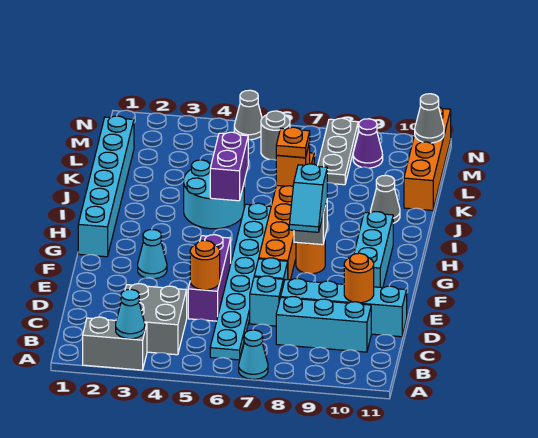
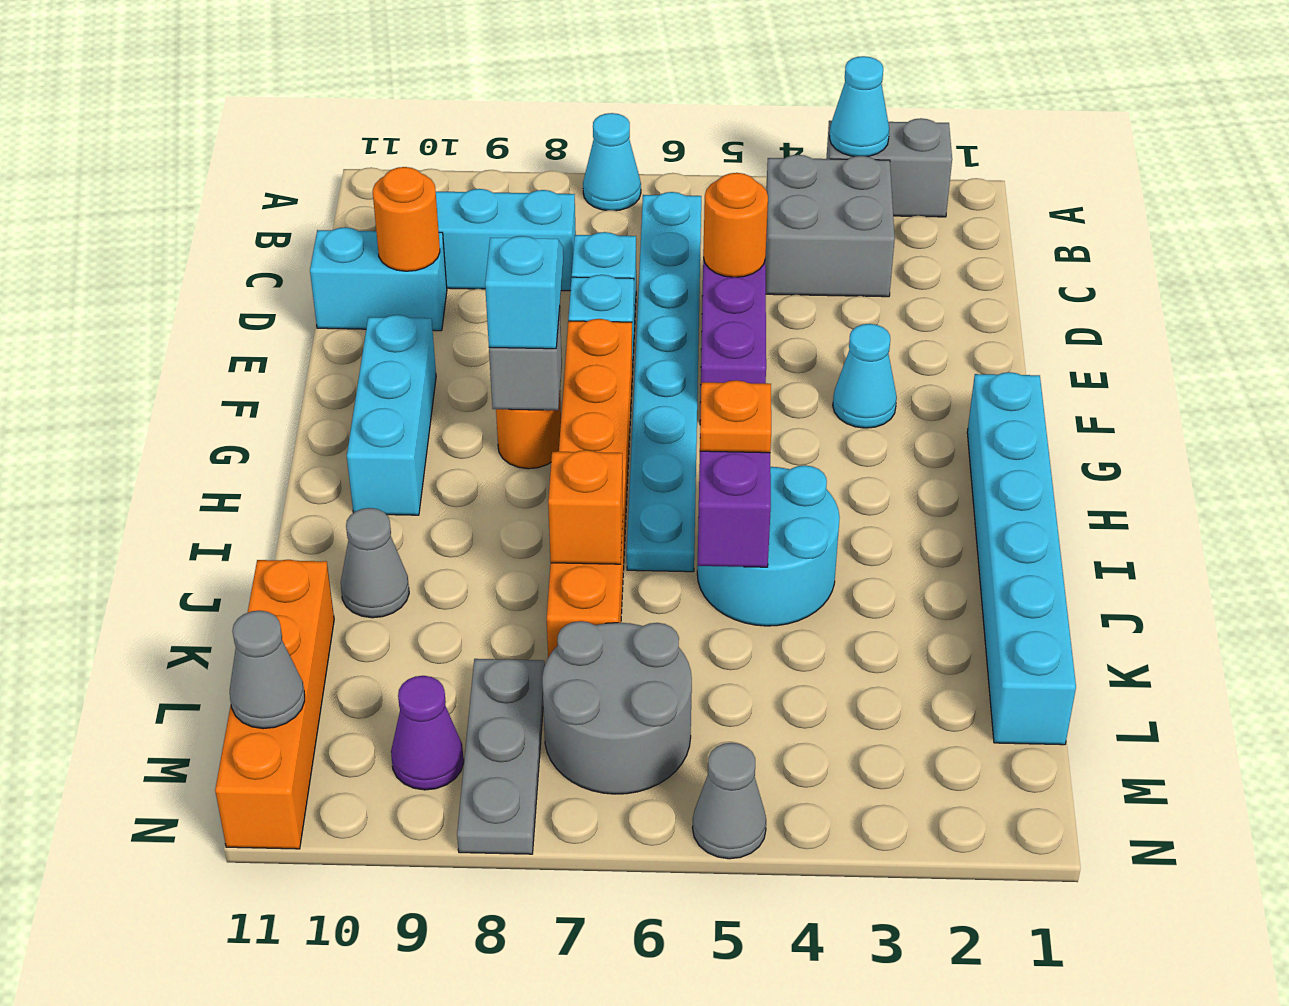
cyan brick D8:D11 level 1 -> cyan brick D10:D11 level 1
orange plate J7 level 3 -> orange plate I5 level 3
grey round brick M6 level 1 -> grey round brick L6:M7 level 1

